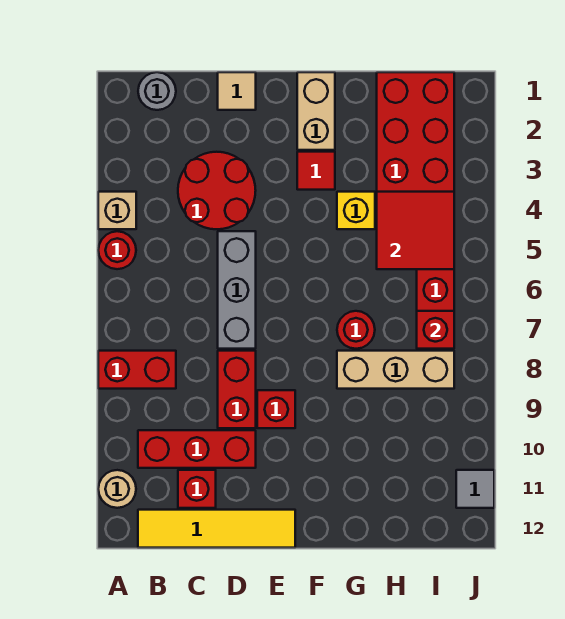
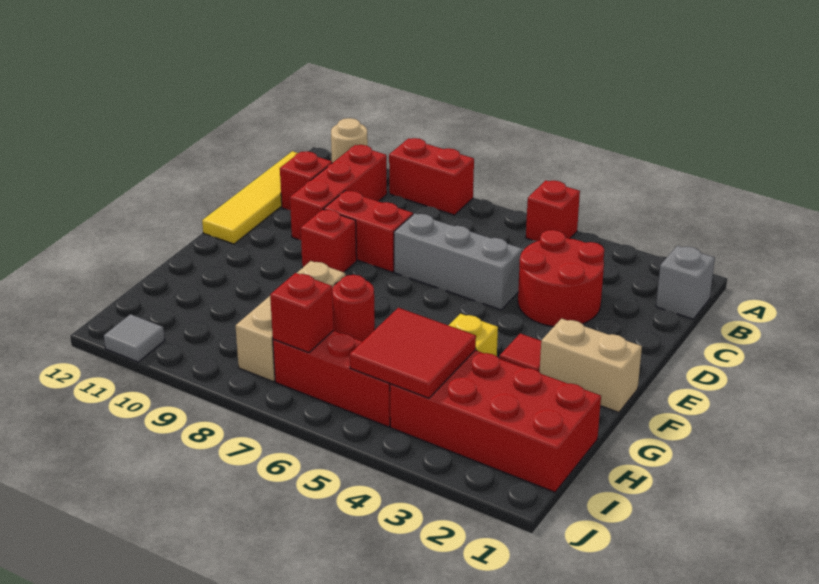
tan brick A4 level 1 -> none
red round brick A5 level 1 -> red brick A5 level 1
red brick A8:B8 level 1 -> red brick A8:A9 level 1
grey round brick B1 level 1 -> grey brick B1 level 1
tan tile D1 level 1 -> none

